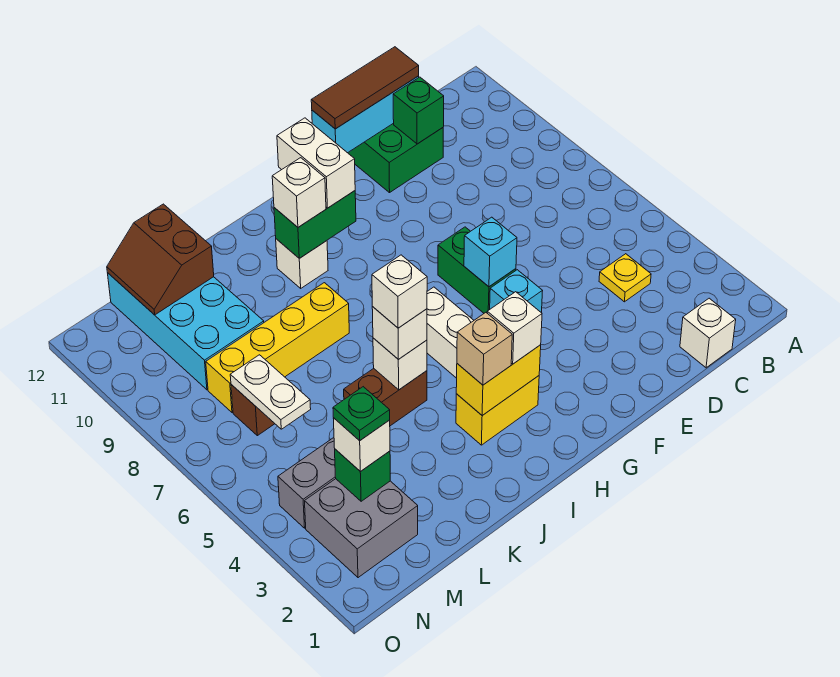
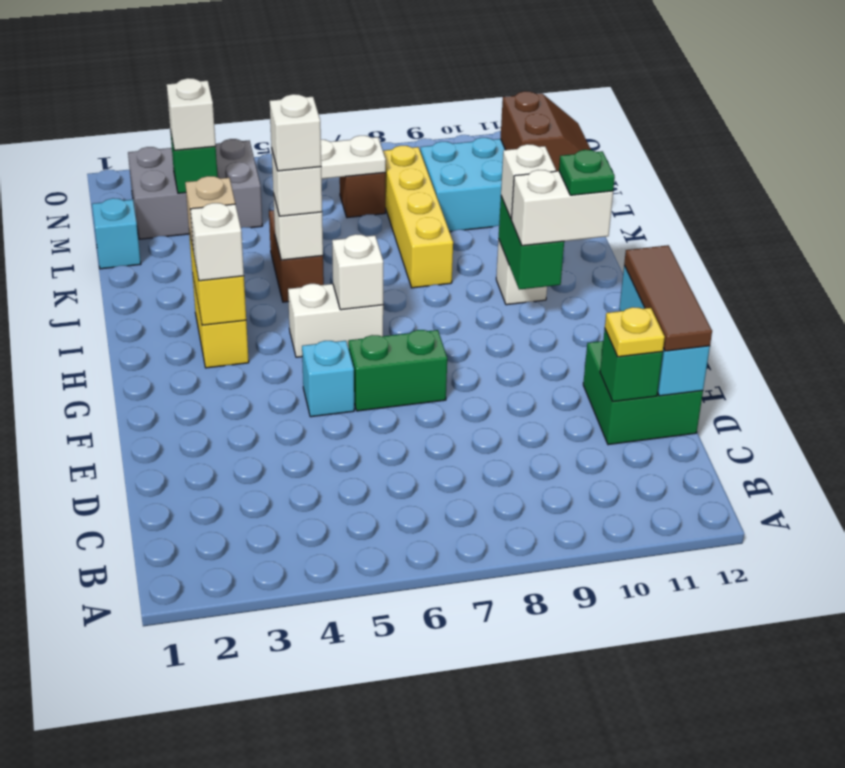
white brick C1 level 1 -> white brick H6 level 2
yellow plate C4 level 1 -> yellow plate D11 level 3
cyan brick F6 level 2 -> cyan brick L1 level 1
brown slope L11:M12 level 2 top L -> brown slope L11:M12 level 2 top 11
green plate M3 level 4 -> green plate H11 level 4

